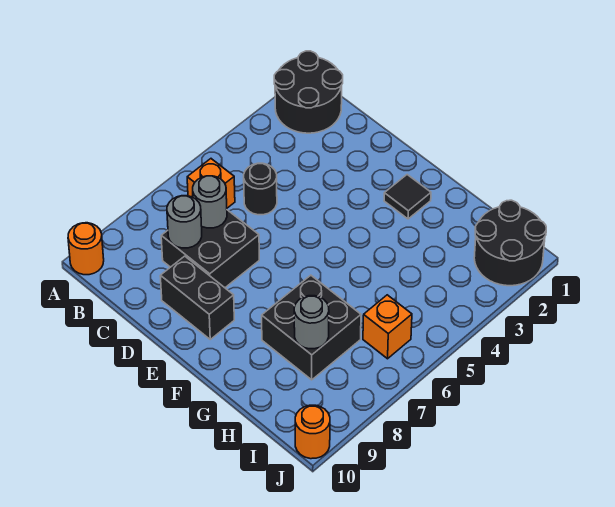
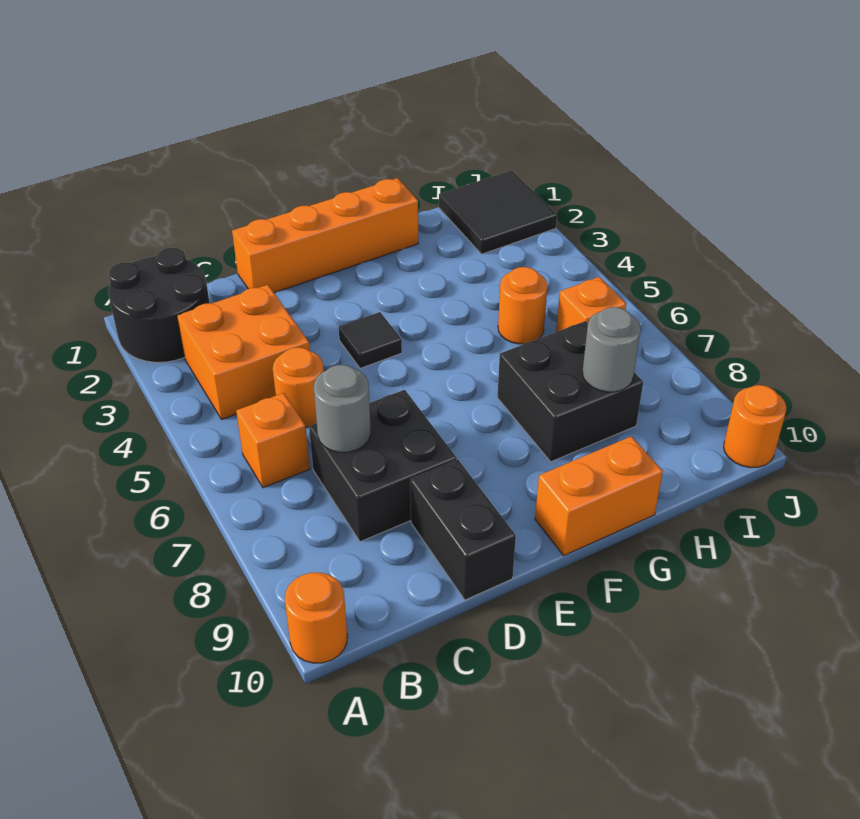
none -> orange brick B3:C4 level 1
black round brick C5 level 1 -> orange round brick C5 level 1
grey round brick C8 level 2 -> none
none -> orange brick D1:G1 level 1
black brick D9:E9 level 1 -> black brick D9:D10 level 1
black tile F2 level 1 -> black tile E4 level 1
none -> orange brick F10:G10 level 1
none -> orange round brick H5 level 1
black round brick I1:J2 level 1 -> black tile I1:J2 level 1

